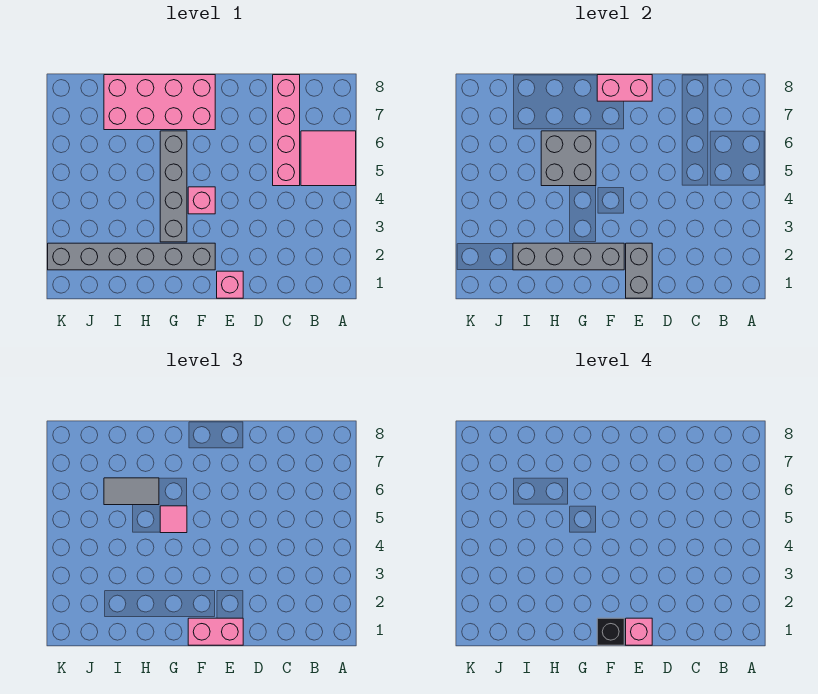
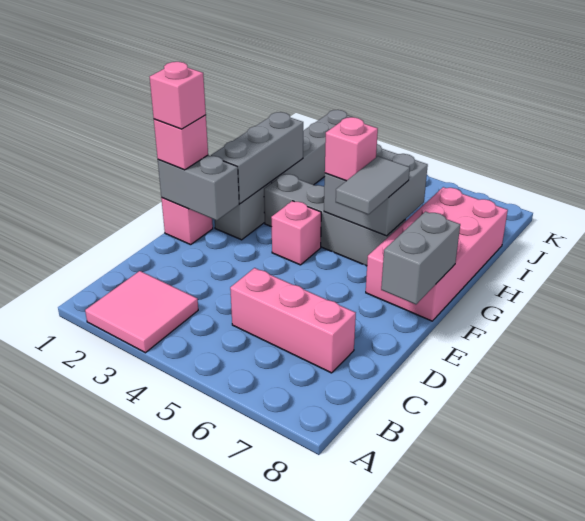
pink tile A5:B6 level 1 -> pink tile A2:B3 level 1
pink brick C5:C8 level 1 -> pink brick C5:C7 level 1
pink brick E1:F1 level 3 -> pink brick E1 level 3
pink brick E8:F8 level 2 -> grey brick E8:F8 level 2
black brick F1 level 4 -> none
grey brick F2:I2 level 2 -> grey brick F2:H2 level 2
pink tile G5 level 3 -> pink brick G5 level 3
grey tile H6:I6 level 3 -> grey tile F6:G6 level 3

